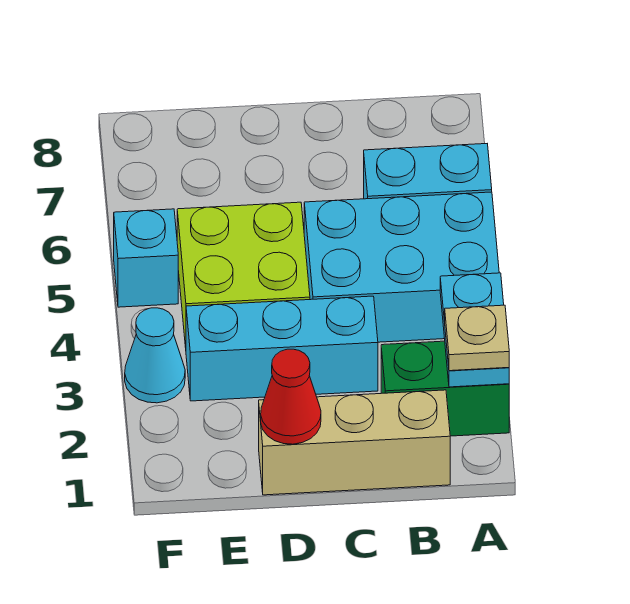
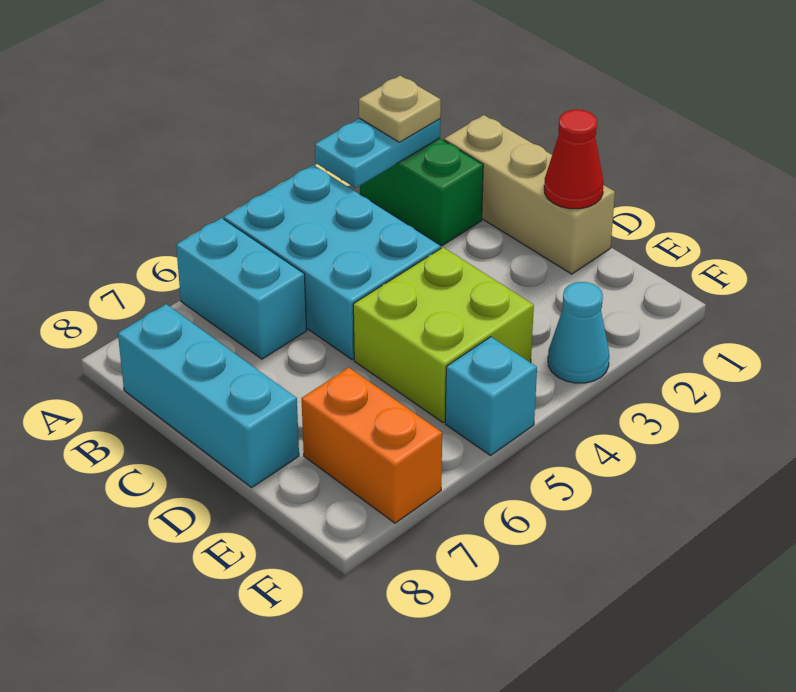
cyan brick C3:E3 level 1 -> cyan brick B8:D8 level 1
none -> orange brick E7:F7 level 1

